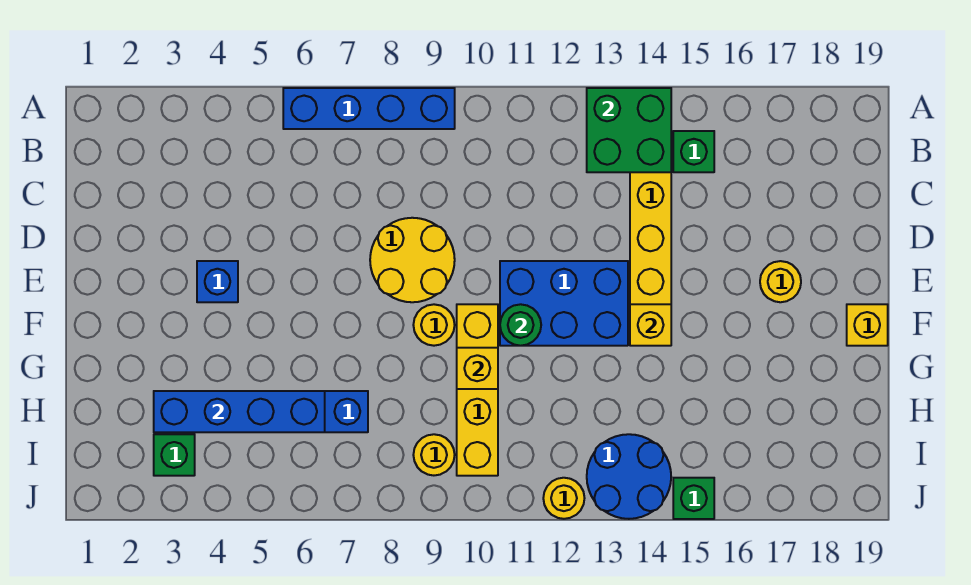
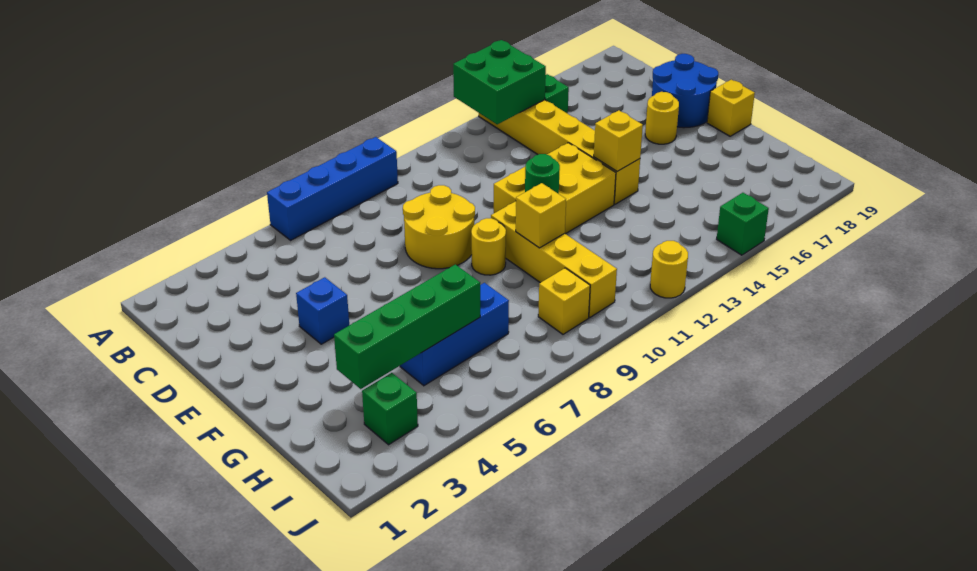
blue brick E11:F13 level 1 -> yellow brick E11:F13 level 1
blue brick H3:H6 level 2 -> green brick H3:H6 level 2
yellow round brick I9 level 1 -> yellow brick I9 level 1
blue round brick I13:J14 level 1 -> blue round brick D18:E19 level 1

